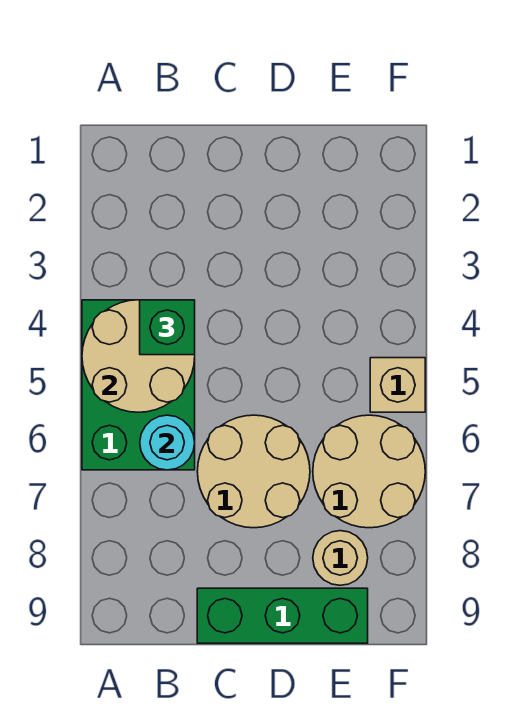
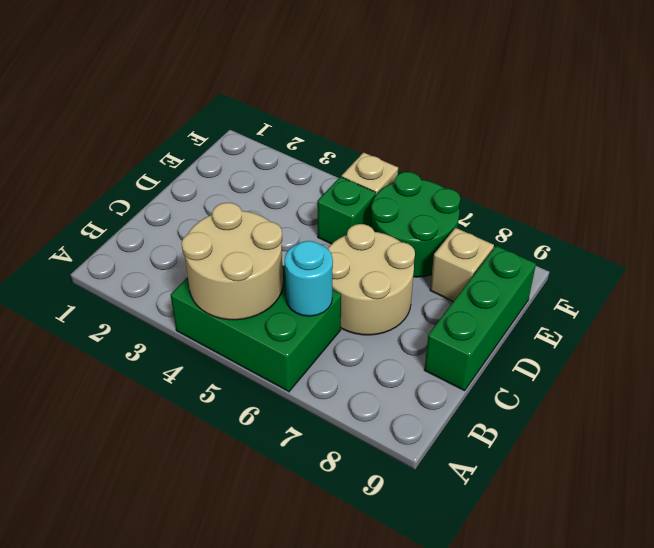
green brick B4 level 3 -> green brick E5 level 1
tan round brick E6:F7 level 1 -> green round brick E6:F7 level 1
tan round brick E8 level 1 -> tan brick E8 level 1

